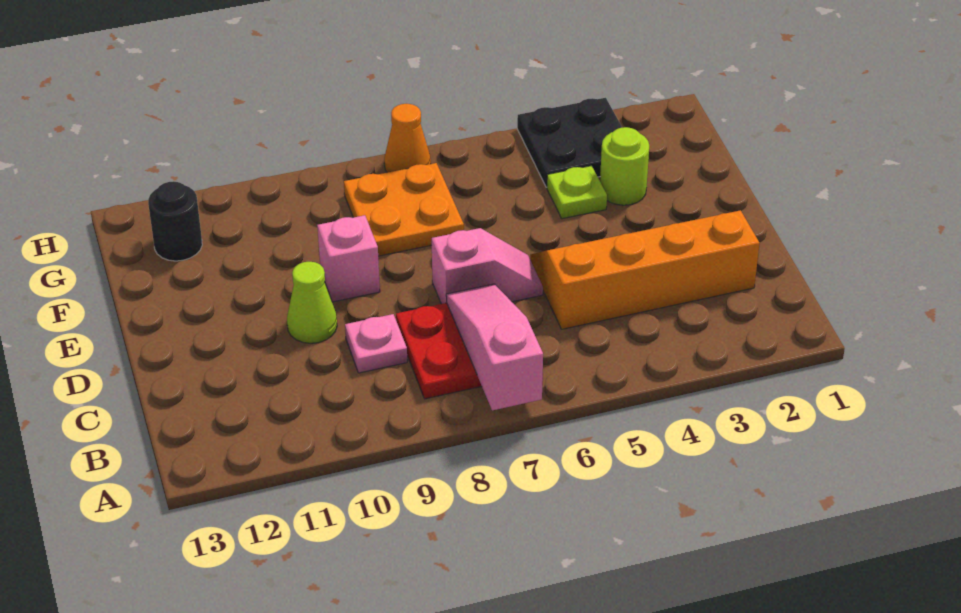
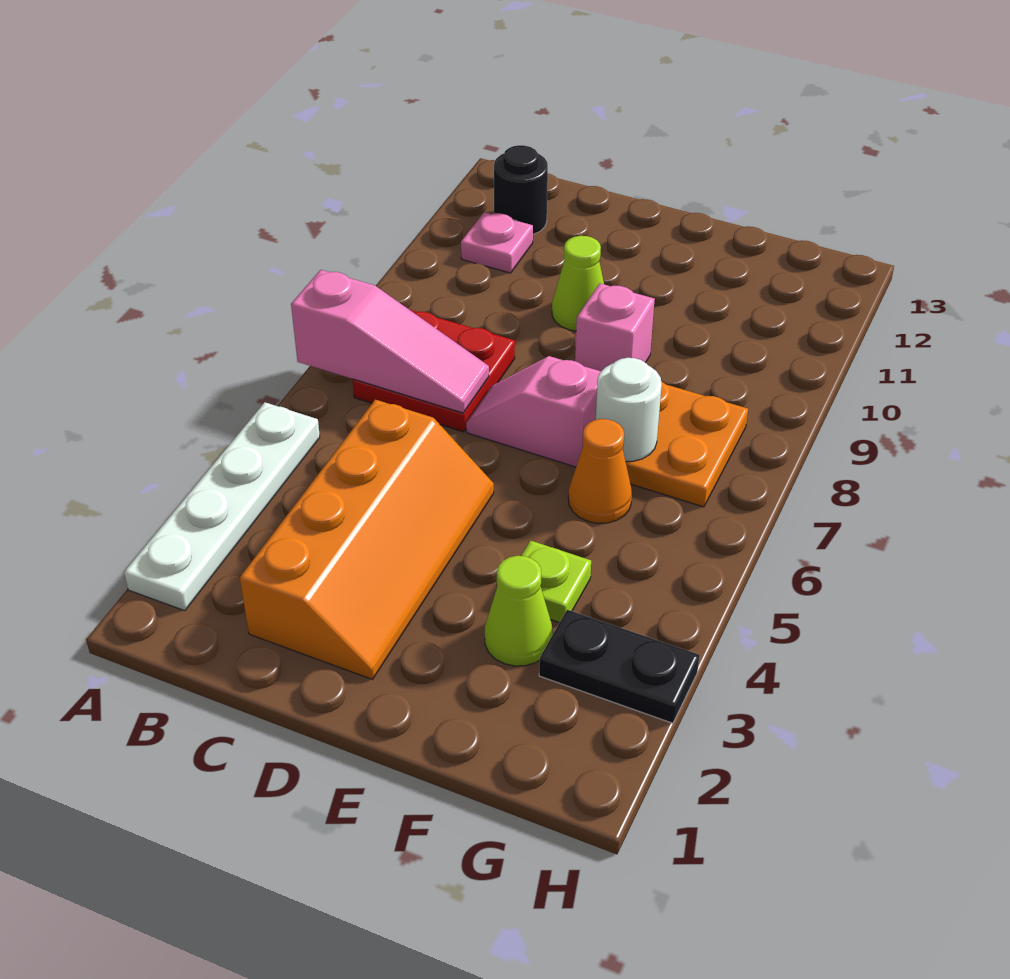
none -> white plate A2:A5 level 1
pink plate C9 level 1 -> pink plate B11 level 1
pink slope D6:D7 level 1 top 7 -> pink slope D7:E7 level 1 top E
lime round brick F3 level 1 -> lime cone F3 level 1
none -> white round brick F7 level 2
black plate G3:H4 level 1 -> black plate G3:H3 level 1
black round brick G12 level 1 -> black round brick B12 level 1
orange cone H7 level 1 -> orange cone F6 level 1

